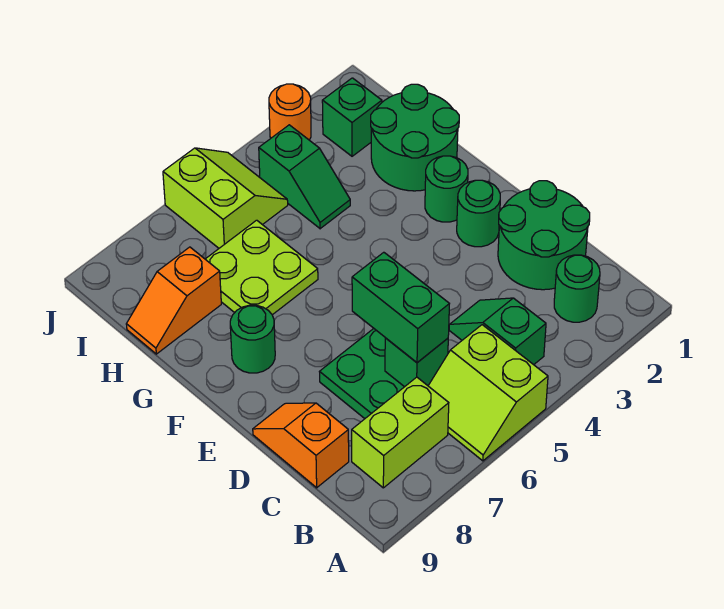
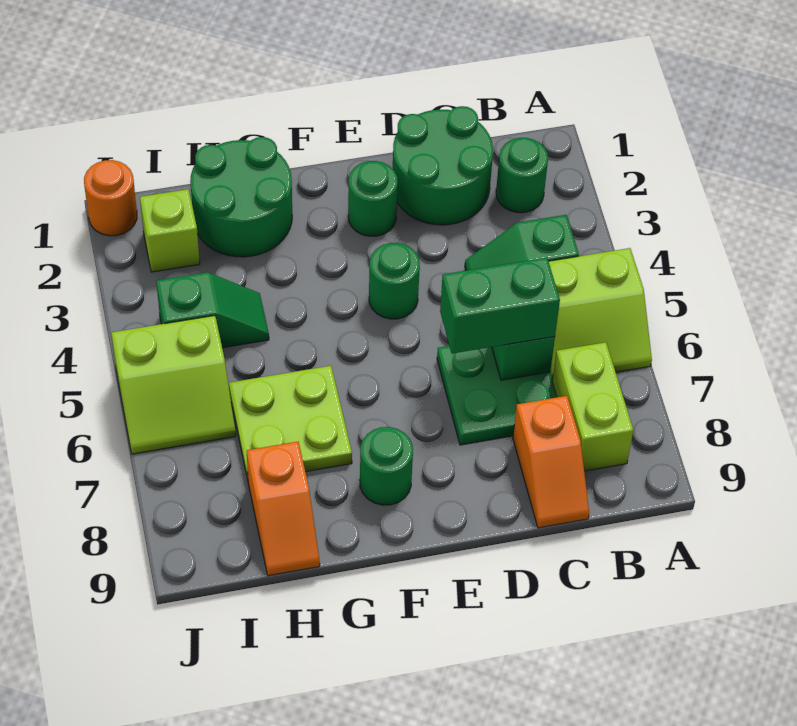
orange slope C9:D9 level 1 top C -> orange slope C8:C9 level 1 top 8
green round brick F2 level 1 -> green round brick E4 level 1
green brick I2 level 1 -> lime brick I2 level 1
lime slope I5:J6 level 1 top 6 -> lime slope I5:J6 level 1 top 5
orange round brick J3 level 1 -> orange round brick J1 level 1

